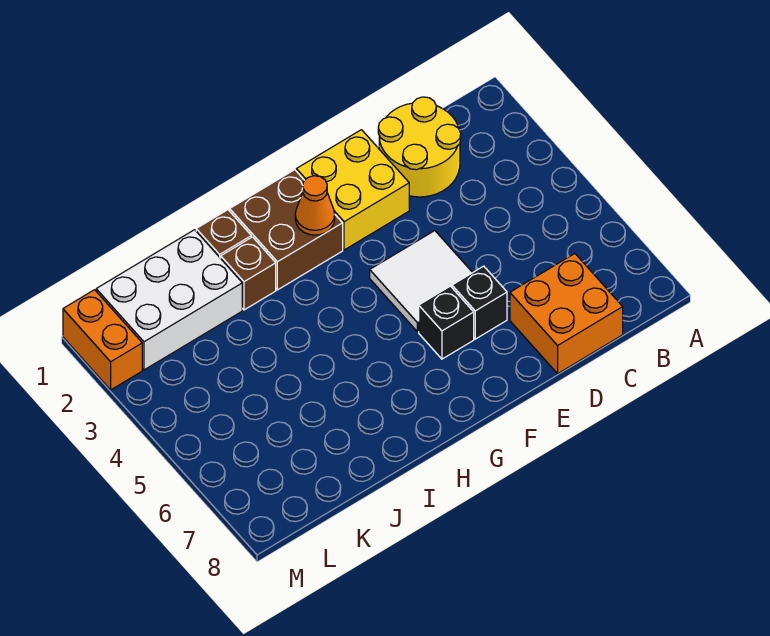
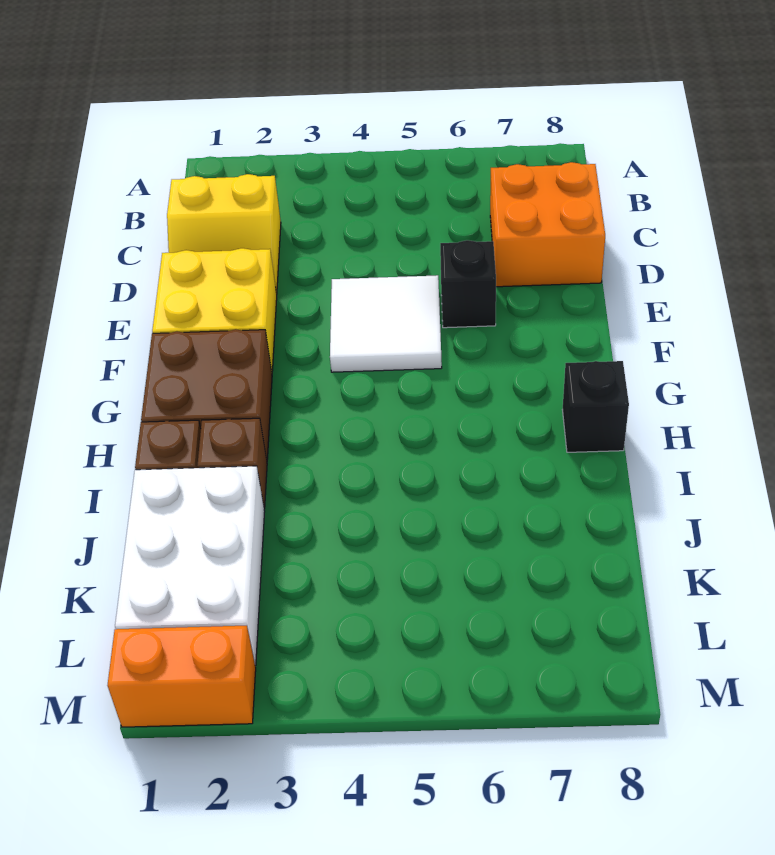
yellow round brick C1:D2 level 1 -> yellow slope C1:D2 level 1 top C
black brick F6 level 1 -> black brick H8 level 1
orange cone G2 level 2 -> none

